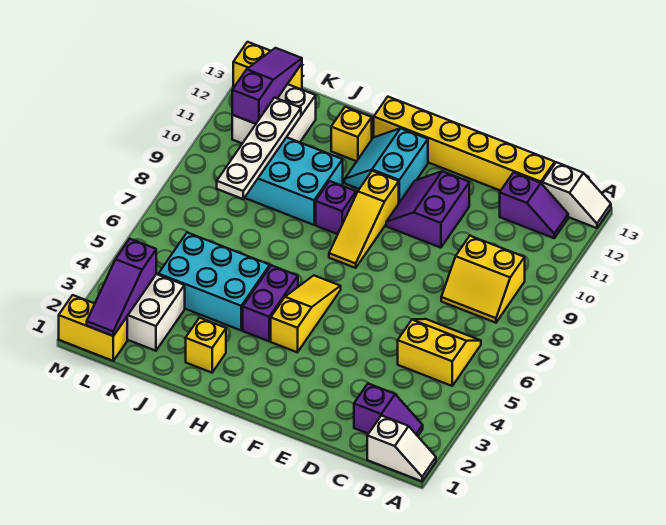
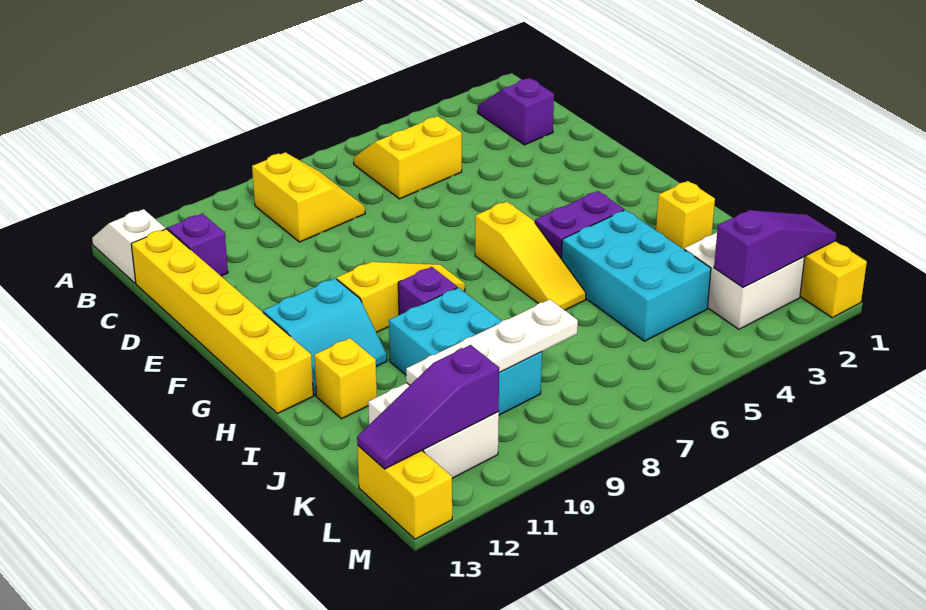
white slope A1:B1 level 1 top B -> none
yellow slope B5:C6 level 1 top 5 -> yellow slope B5:C6 level 1 top C
purple slope E10:F11 level 1 top E -> none
yellow slope G4:G6 level 1 top 4 -> yellow slope G6:I6 level 1 top G

